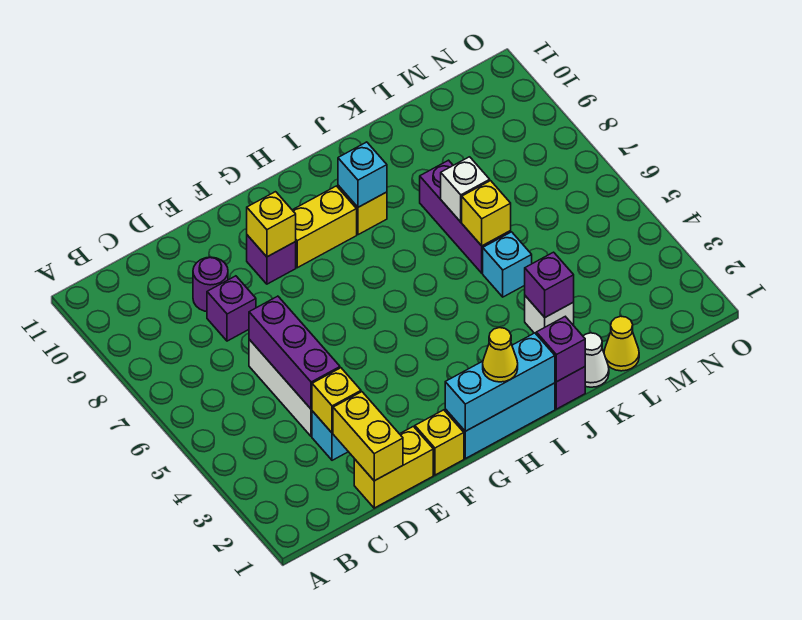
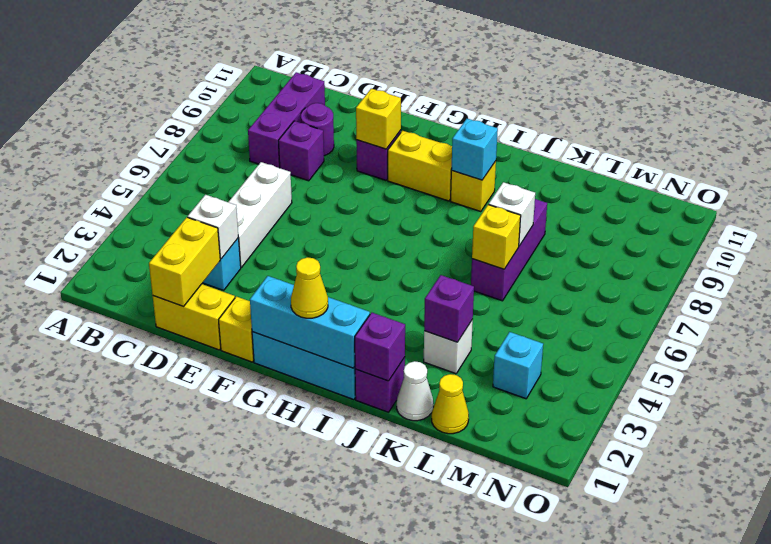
yellow brick D3 level 2 -> white brick D3 level 2
purple brick D4:D6 level 2 -> purple brick C8:C10 level 1
cyan brick K5 level 1 -> cyan brick M3 level 1

